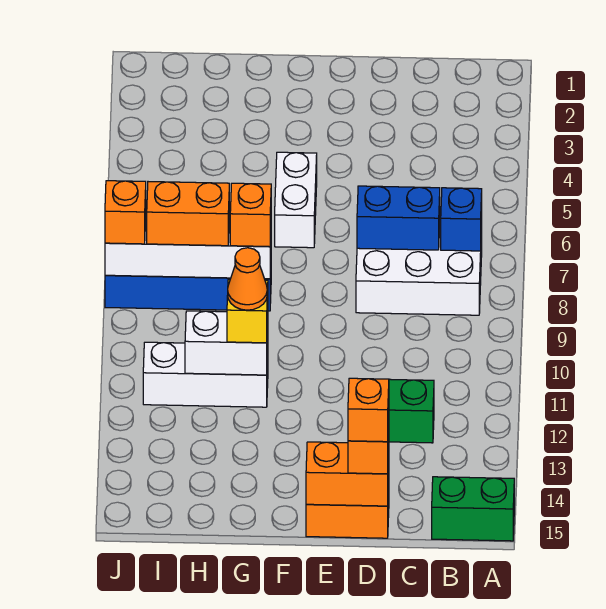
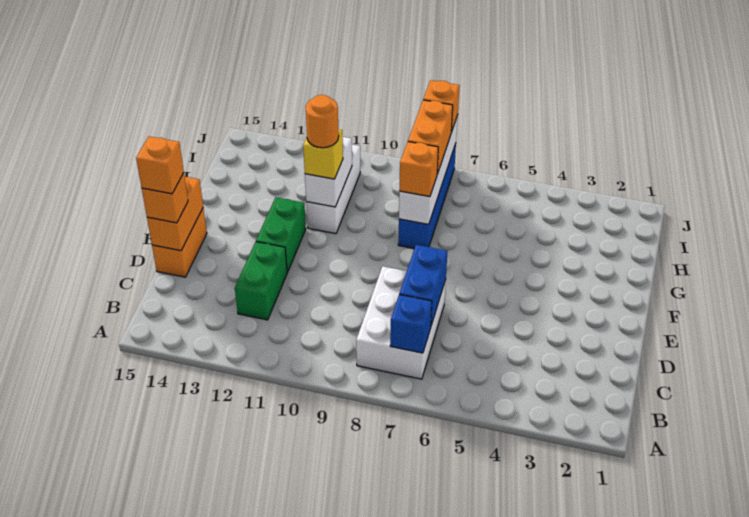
green brick A15:B15 level 1 -> green brick E12:F12 level 1
white brick F5:F6 level 1 -> none
orange cone G11 level 4 -> orange round brick G11 level 4

